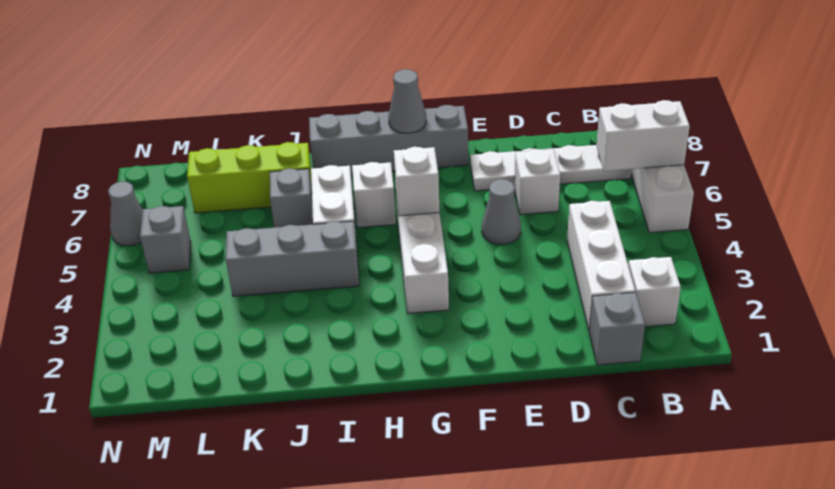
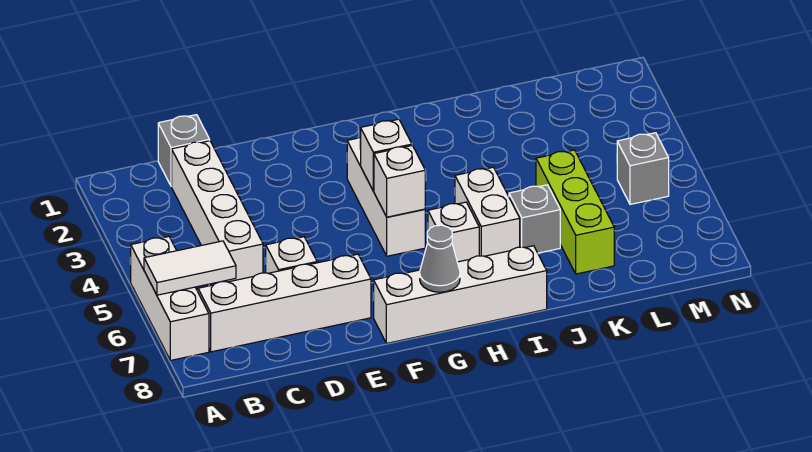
white brick A6:B6 level 2 -> white tile A6:B6 level 2
white brick B2 level 1 -> white brick G4 level 2
white plate B7:E7 level 1 -> white brick B7:E7 level 1
white brick C2:C4 level 1 -> white brick C2:C5 level 1
grey cone E5 level 1 -> none
grey brick F8:I8 level 1 -> white brick F8:I8 level 1
grey brick I4:K4 level 1 -> none
lime brick J7:L7 level 1 -> lime brick K5:K7 level 1
grey cone N6 level 1 -> none

